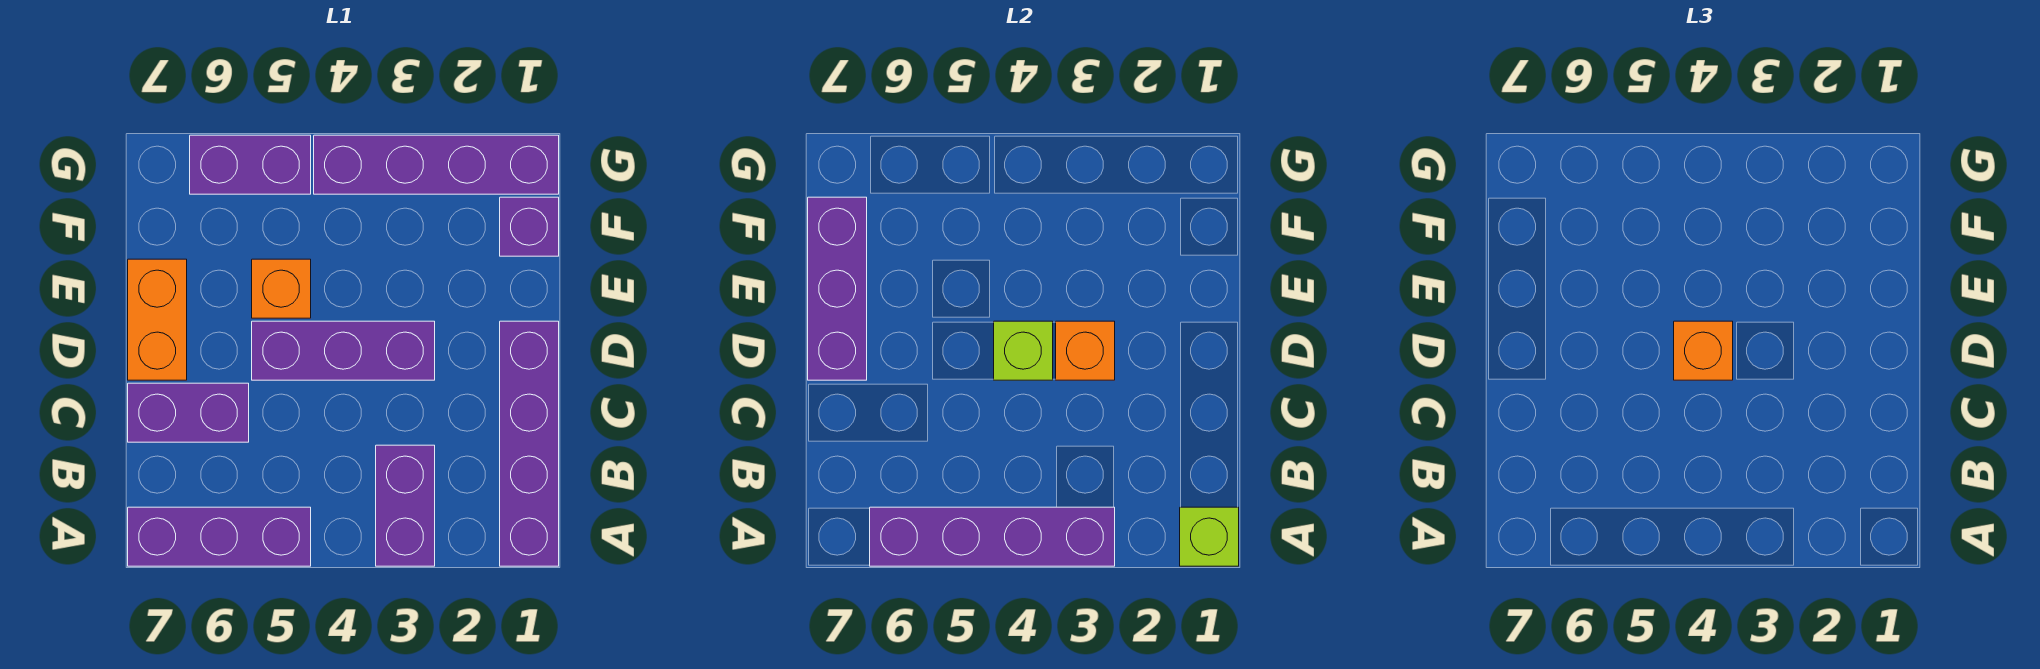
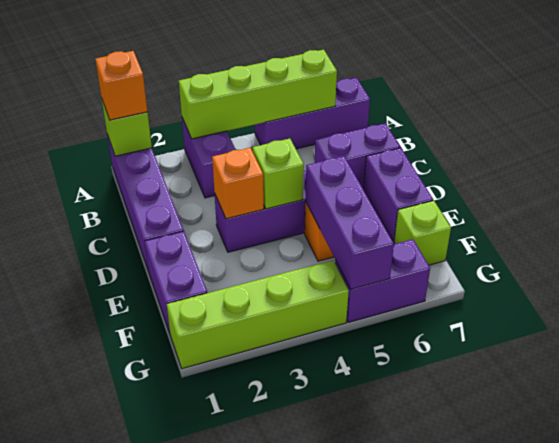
purple brick A3:A6 level 2 -> lime brick A3:A6 level 2
orange brick D4 level 3 -> orange brick A1 level 3
orange brick D7:E7 level 1 -> purple brick D7:E7 level 1
purple brick D7:F7 level 2 -> purple brick E5:G5 level 2
purple brick F1 level 1 -> purple brick E1:F1 level 1
none -> lime brick F7 level 1
purple brick G1:G4 level 1 -> lime brick G1:G4 level 1

